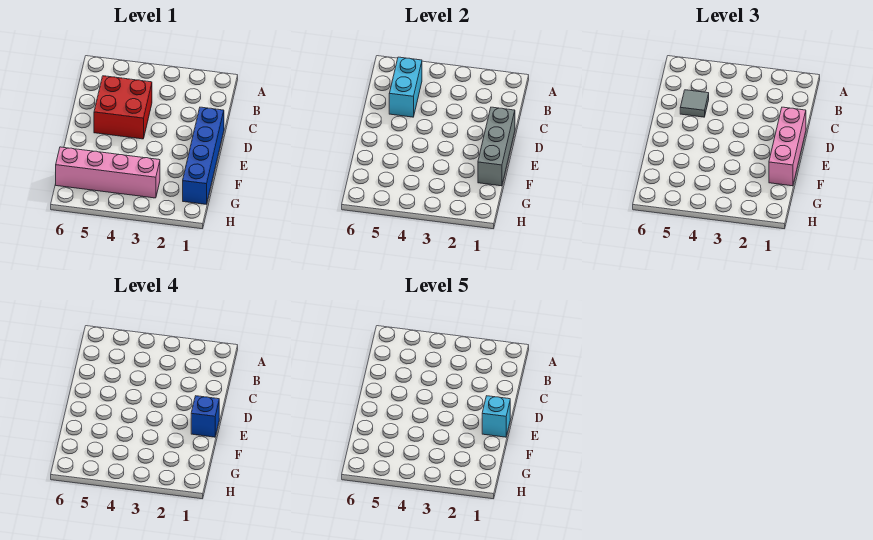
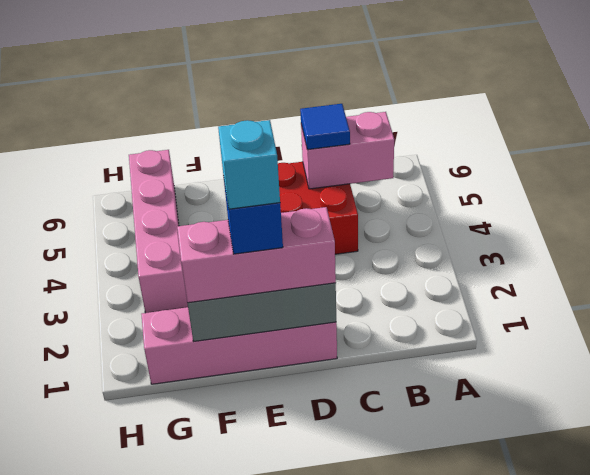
cyan brick B5:C5 level 2 -> pink brick B5:C5 level 2
grey tile C5 level 3 -> blue tile C5 level 3
blue brick D1:G1 level 1 -> pink brick D1:G1 level 1

